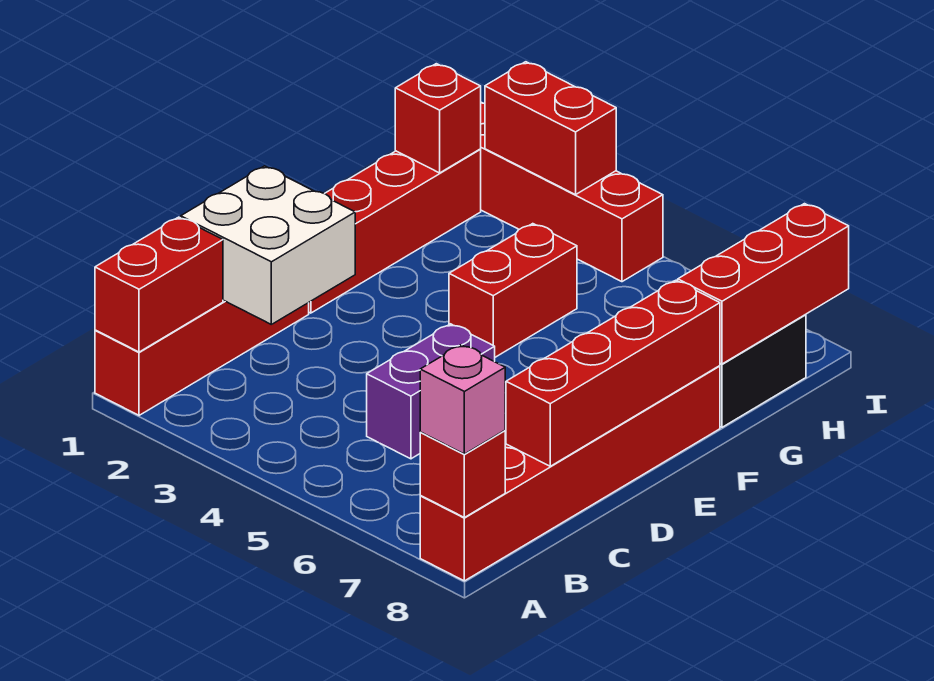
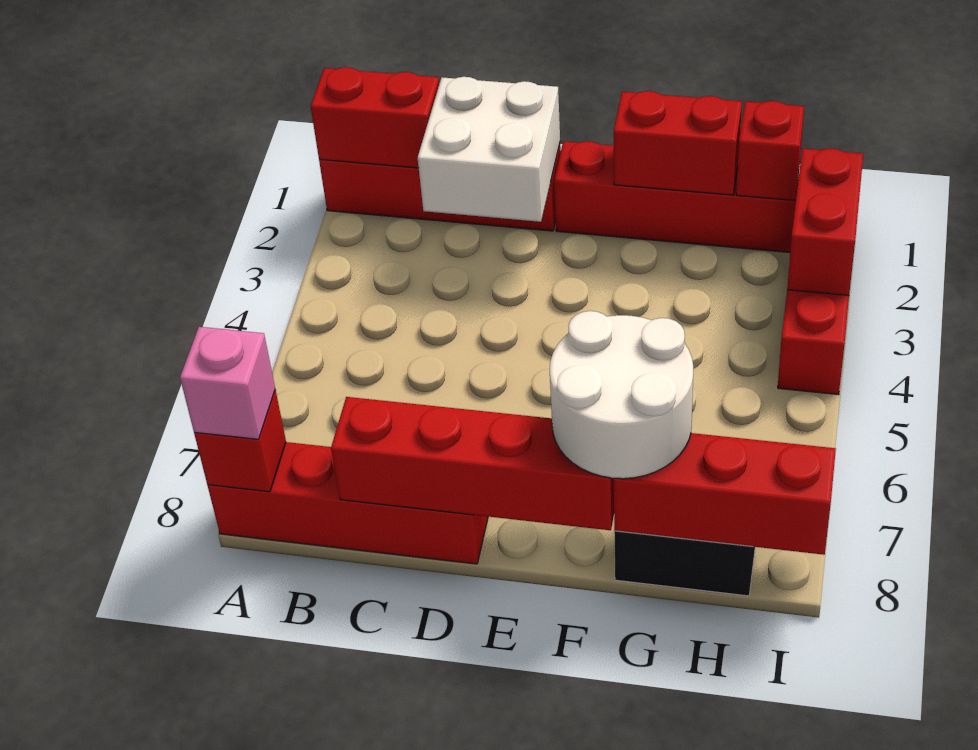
red brick A8:F8 level 1 -> red brick A8:D8 level 1
purple brick C5:D5 level 1 -> none
red brick F4:G4 level 1 -> red brick F1:G1 level 2
none -> white round brick F7:G8 level 3

